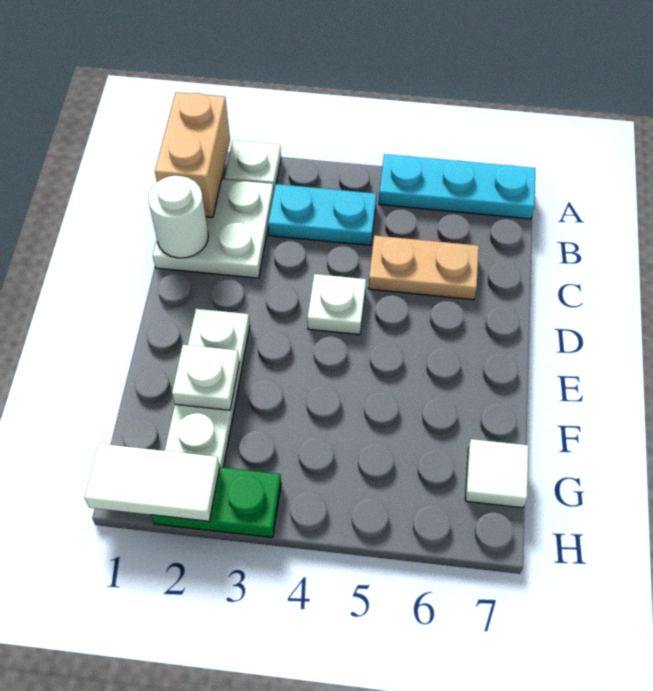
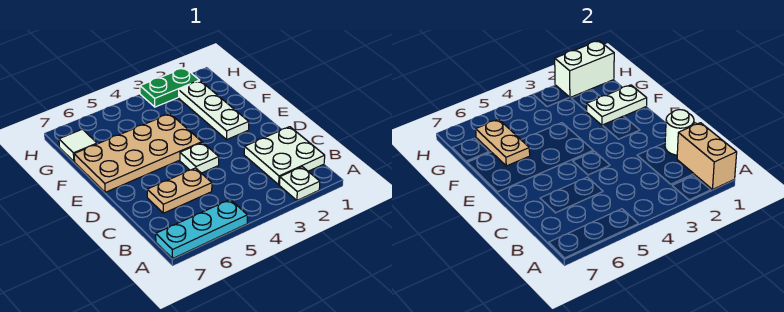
cyan plate B3:B4 level 1 -> none
none -> tan plate E4:F7 level 1
white plate F2 level 2 -> white plate F1:F2 level 2
none -> tan plate F6:G6 level 2
white tile H1:H2 level 2 -> white brick H1:H2 level 2

